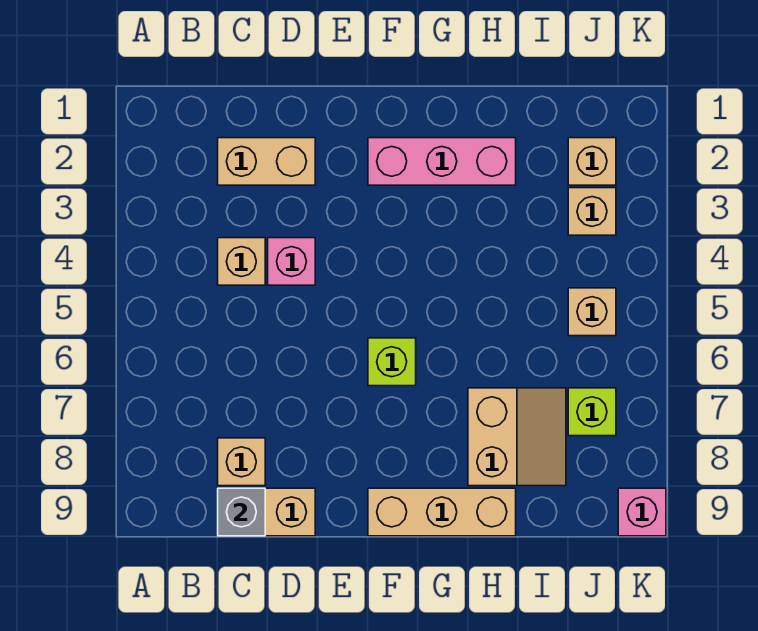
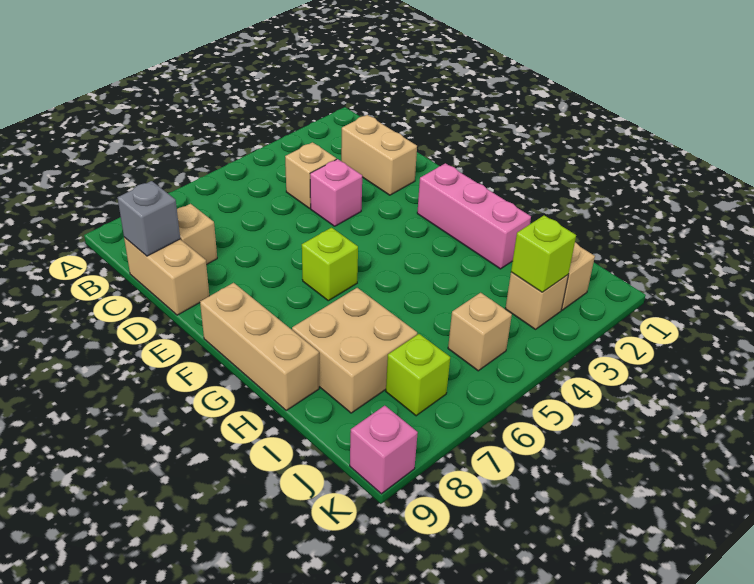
tan slope H7:I8 level 1 top H -> tan brick H7:I8 level 1
none -> lime brick J3 level 2

